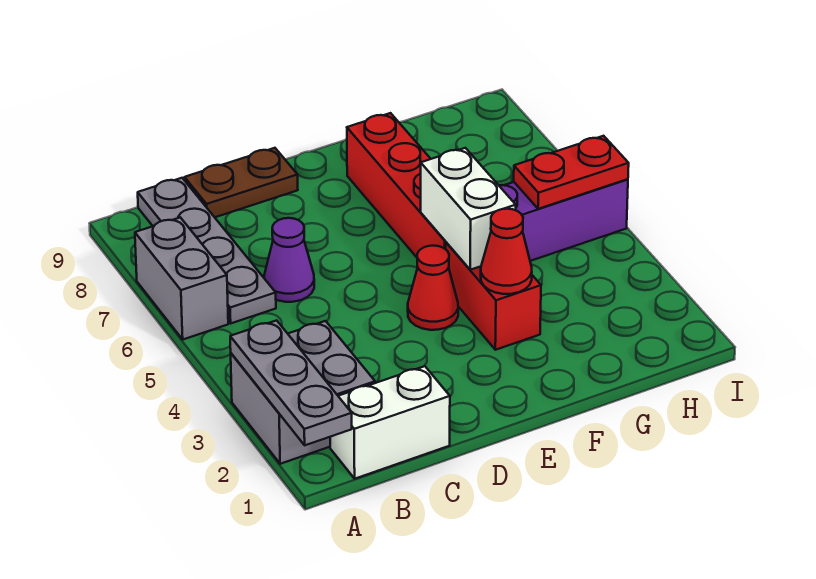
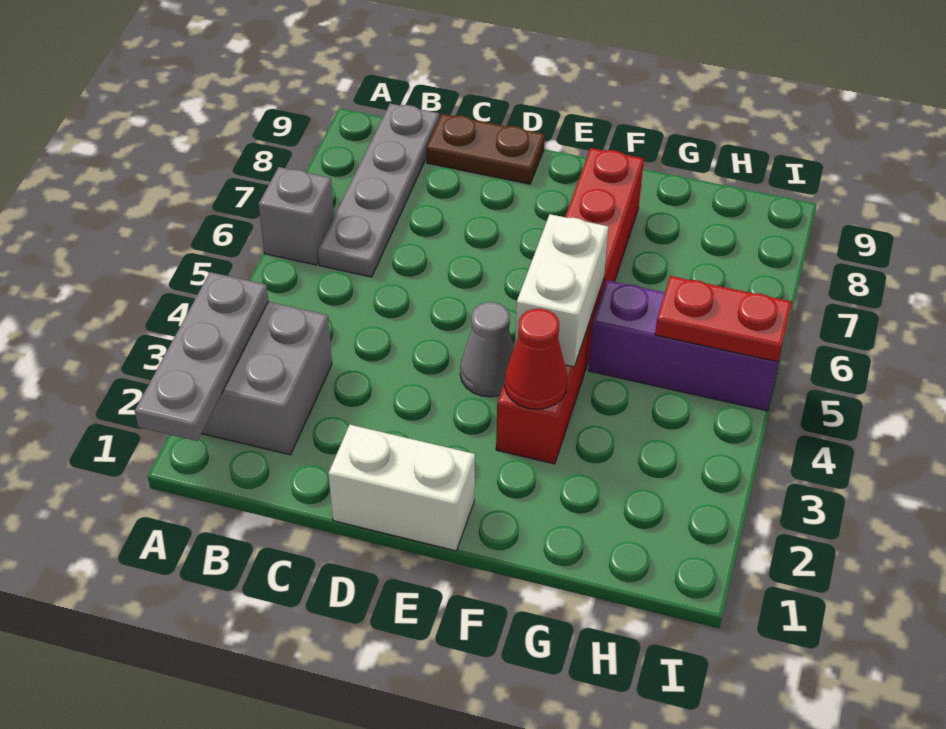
grey brick A6:A7 level 1 -> grey brick A6 level 1
white brick B1:C1 level 1 -> white brick D1:E1 level 1
purple cone C6 level 1 -> none
red cone E4 level 1 -> grey cone E4 level 1

